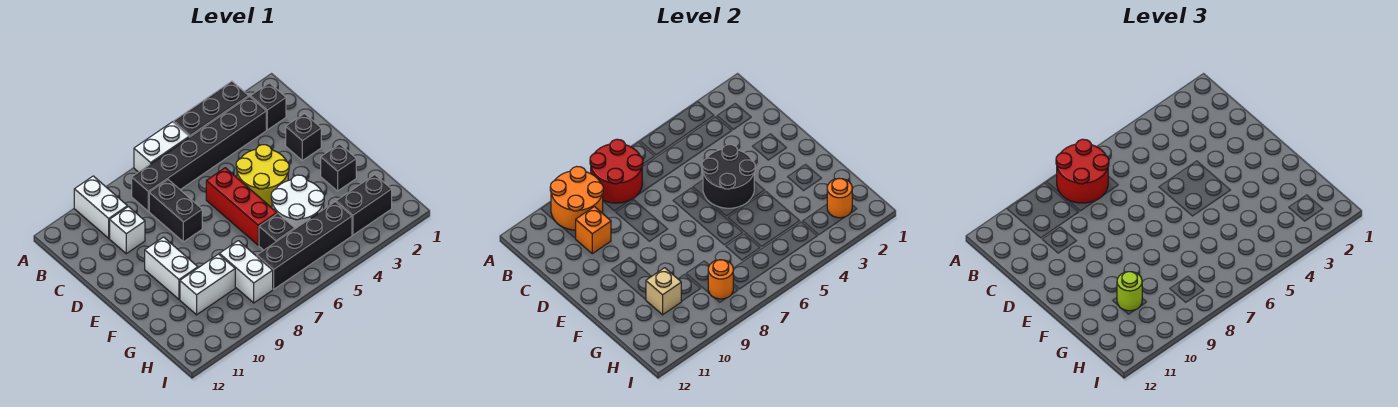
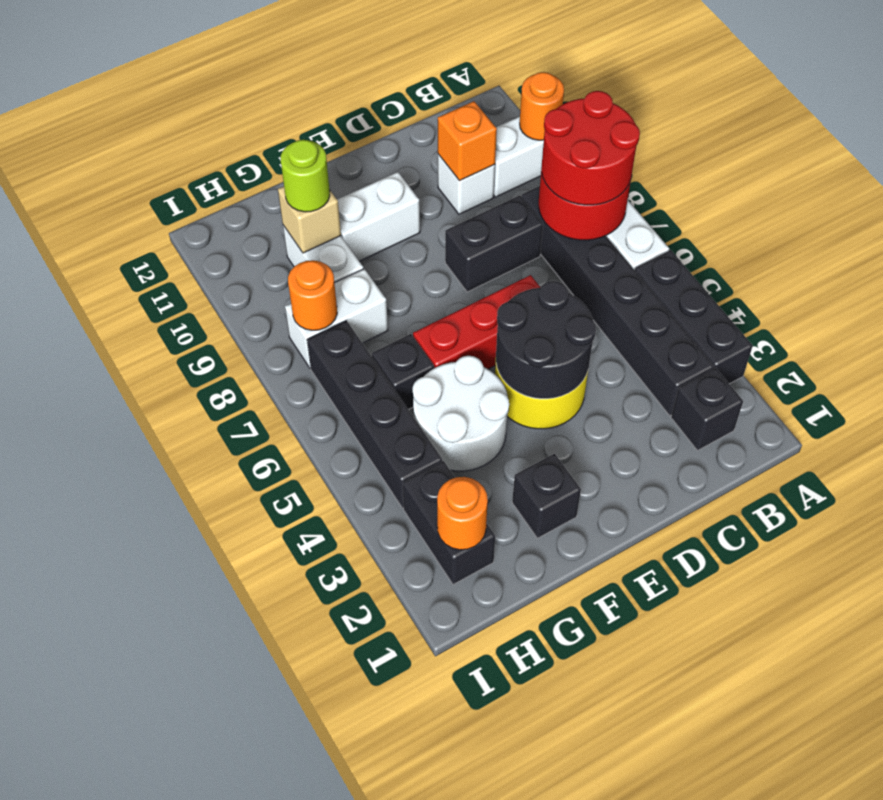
orange round brick A9:B10 level 2 -> orange round brick A10 level 2
black brick D2 level 1 -> none

